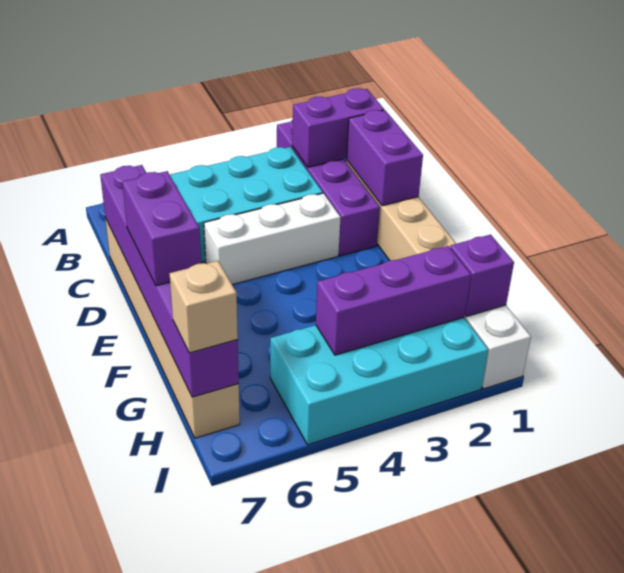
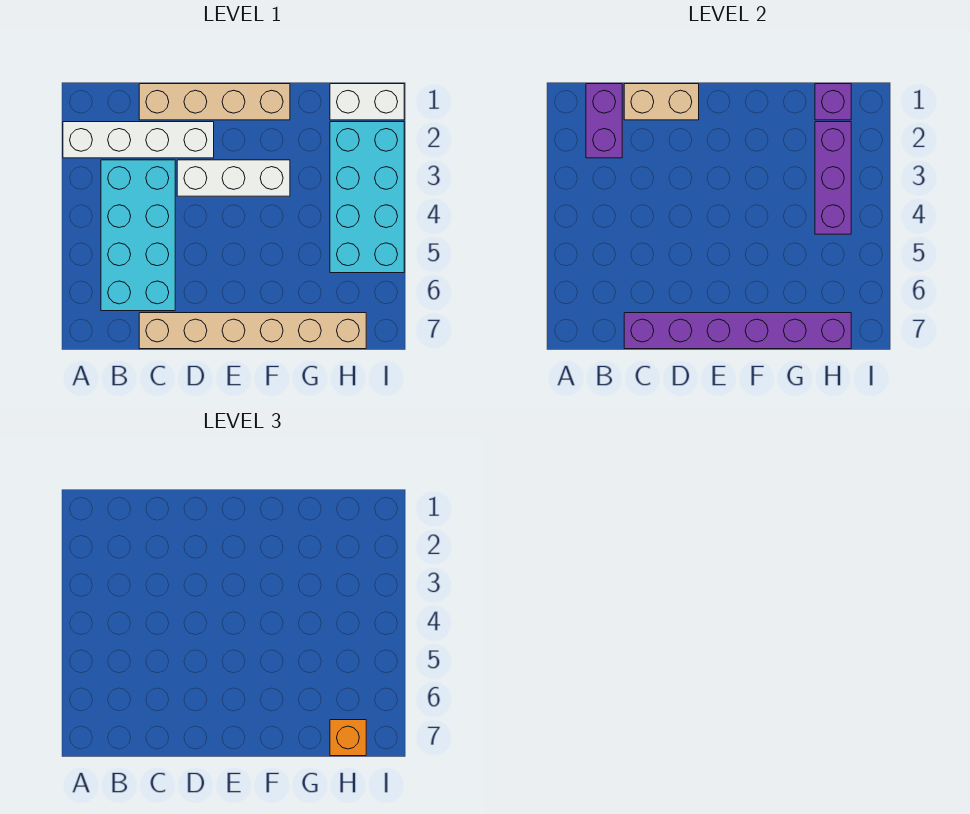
purple brick A2:D2 level 1 -> white brick A2:D2 level 1
purple brick C1:D1 level 2 -> tan brick C1:D1 level 2
white brick D3:D5 level 1 -> white brick D3:F3 level 1
purple brick E7:F7 level 3 -> none
tan brick H7 level 3 -> orange brick H7 level 3

